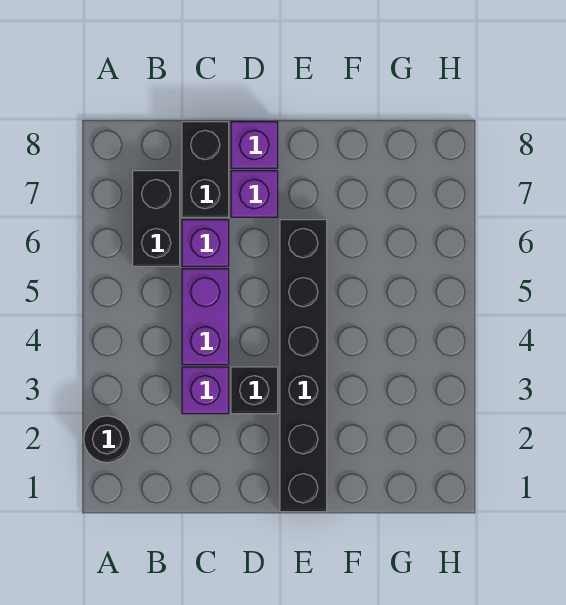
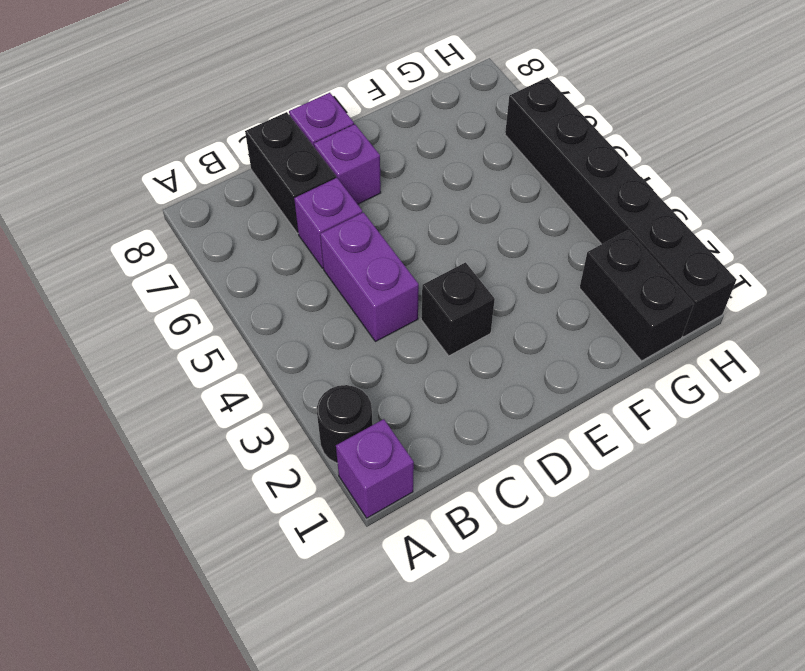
black brick B6:B7 level 1 -> black brick G1:G2 level 1
purple brick C3 level 1 -> purple brick A1 level 1
black brick E1:E6 level 1 -> black brick H1:H6 level 1

